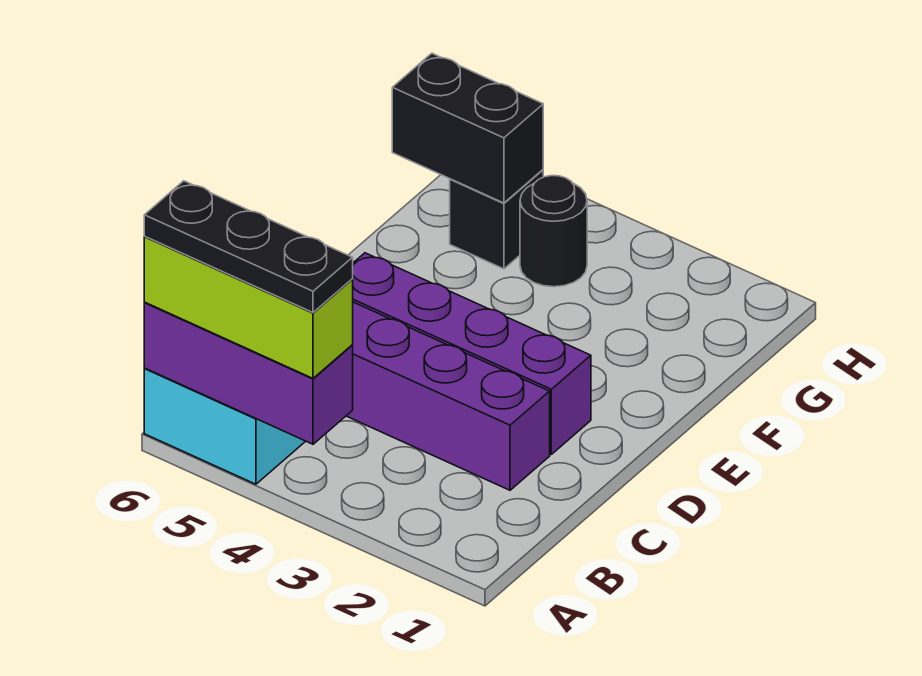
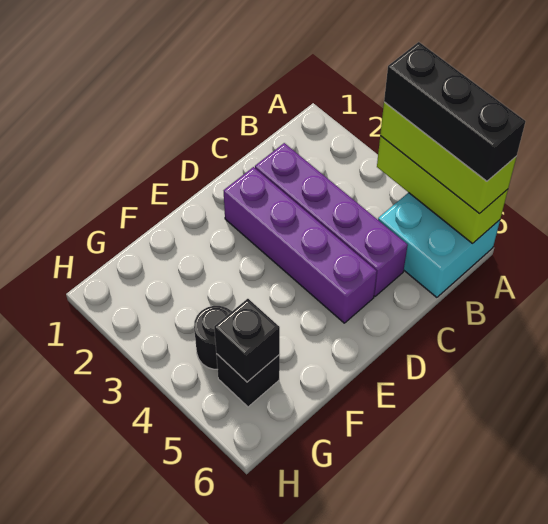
purple brick A4:A6 level 2 -> lime brick A4:A6 level 2
black plate A4:A6 level 4 -> black brick A4:A6 level 4
black brick G5:G6 level 2 -> black brick G5 level 2

